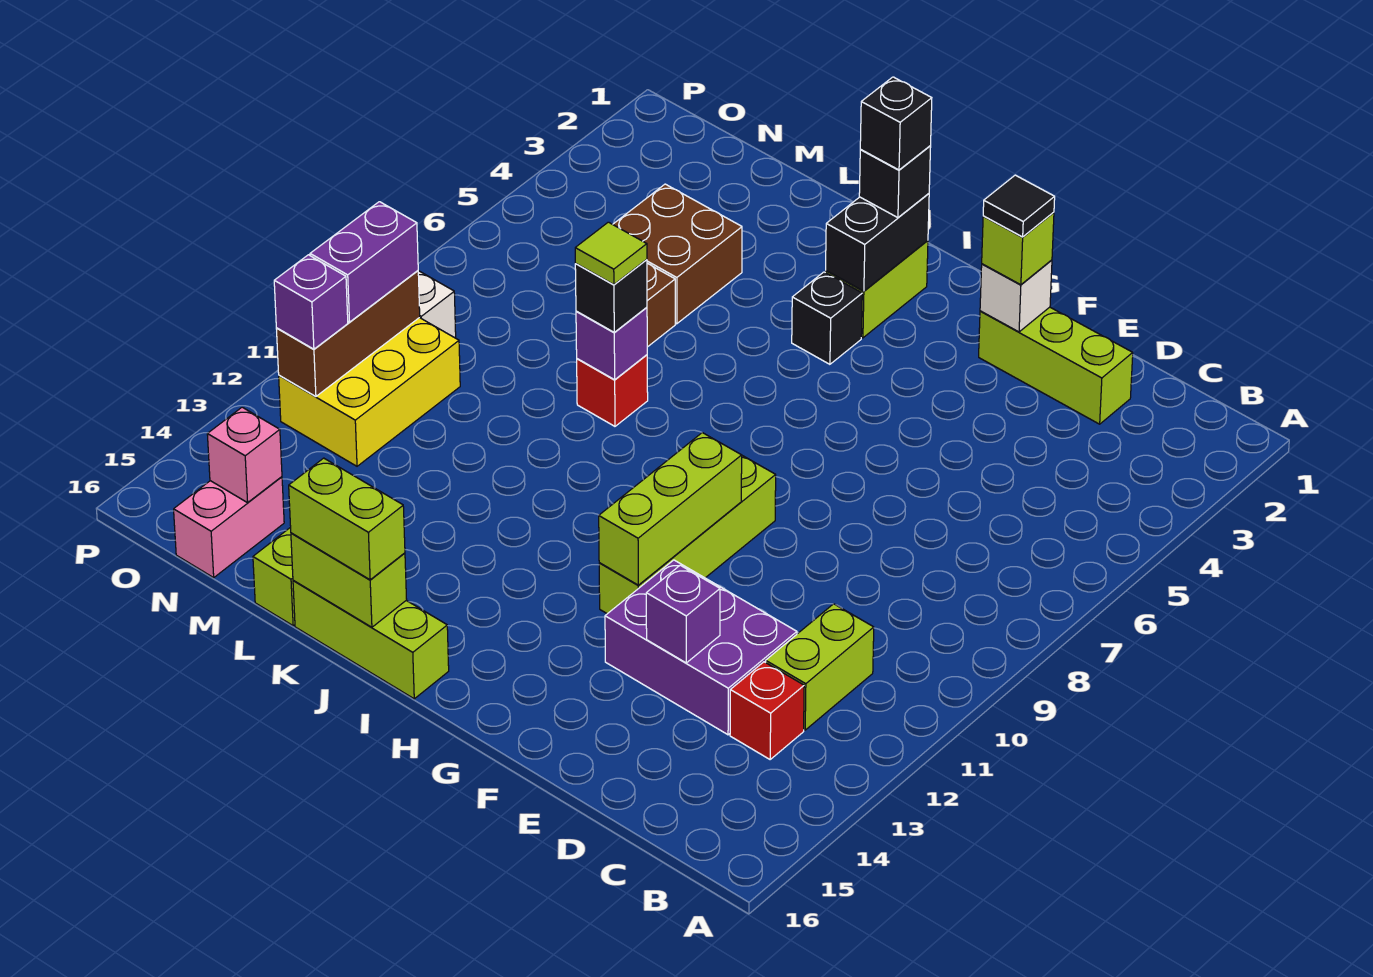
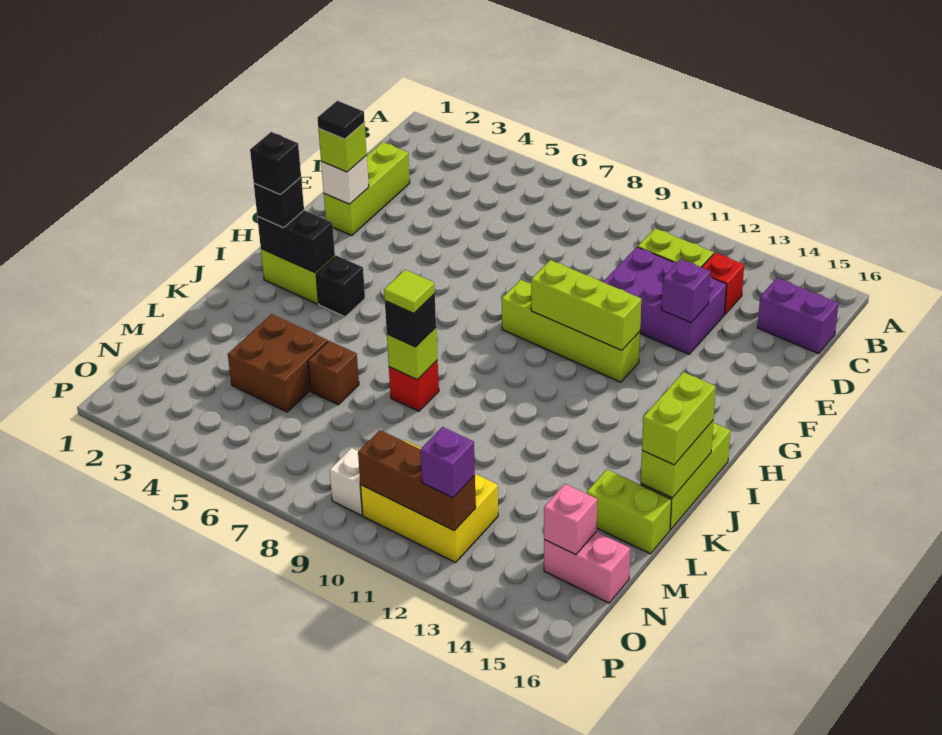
purple brick D12:F13 level 1 -> purple brick D11:E13 level 1
purple brick K8 level 2 -> lime brick K8 level 2
purple brick O10:O11 level 3 -> purple brick C15:C16 level 1

